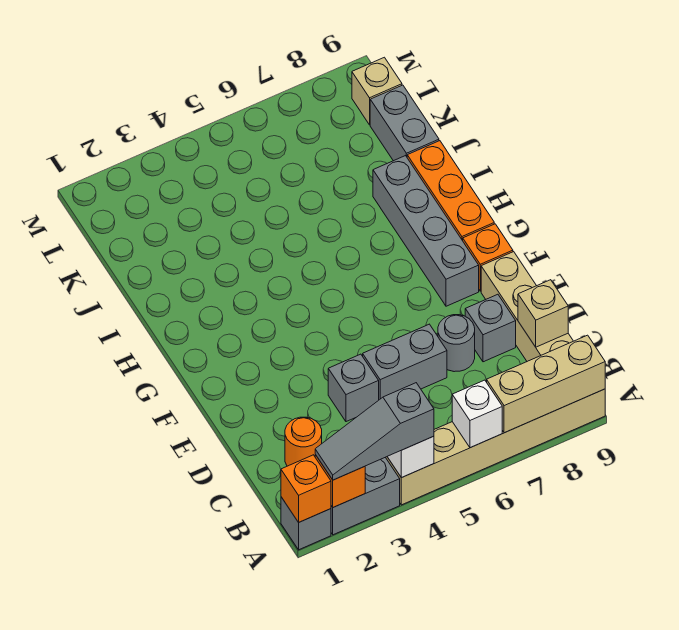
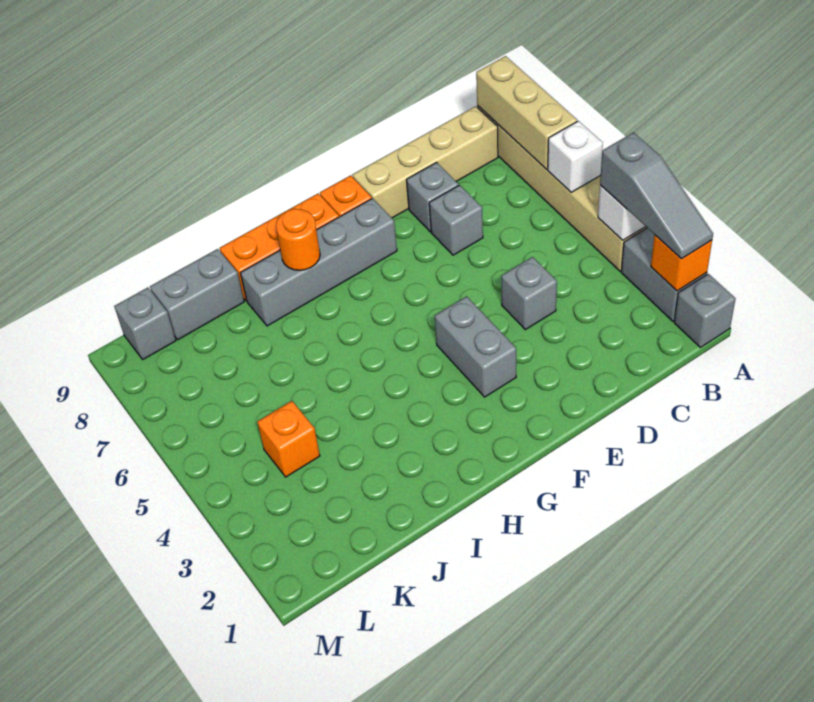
orange brick A1 level 2 -> orange brick K4 level 1
orange round brick C2 level 1 -> orange round brick H8 level 2
tan brick C9 level 2 -> none
grey brick D5:D6 level 1 -> grey brick F3:F4 level 1
grey round brick D7 level 1 -> grey brick D7 level 1
tan brick L9 level 1 -> grey brick L9 level 1

